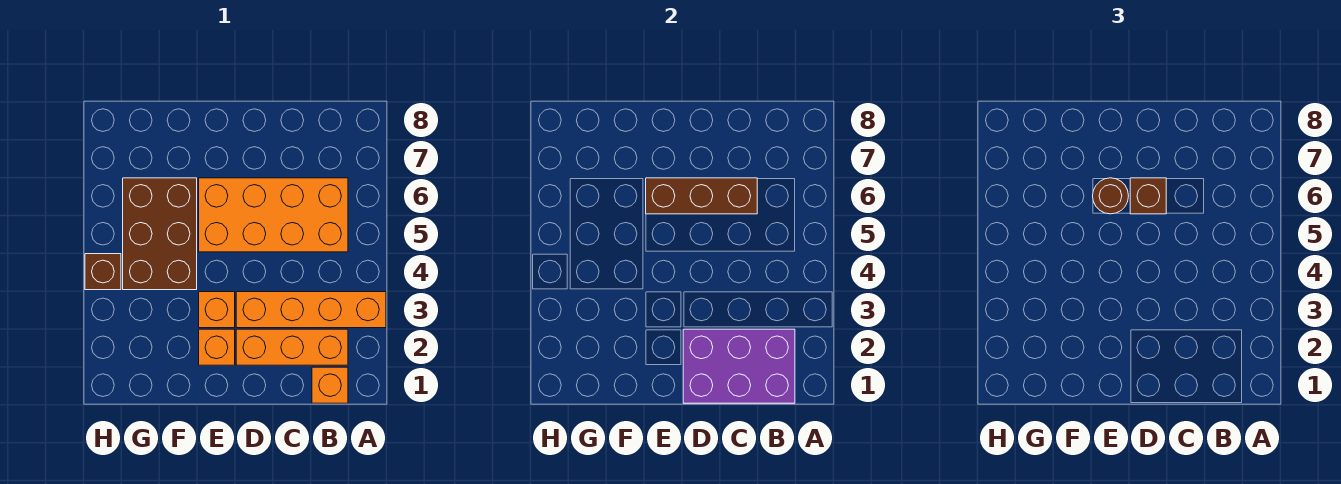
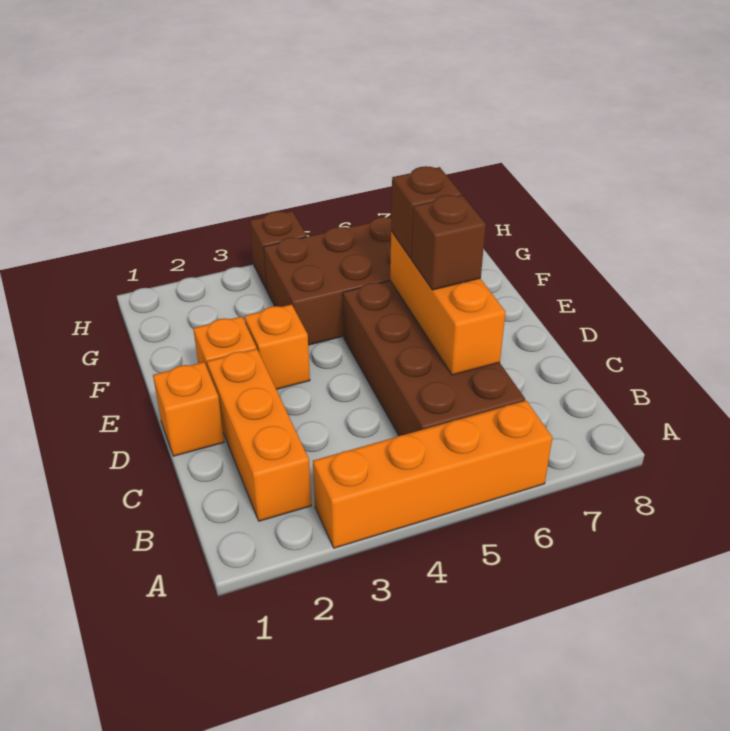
orange brick A3:D3 level 1 -> orange brick A3:A6 level 1
orange brick B1 level 1 -> orange brick D1 level 1
purple brick B1:D2 level 2 -> none
orange brick B5:E6 level 1 -> brown brick B5:E6 level 1
brown brick C6:E6 level 2 -> orange brick C6:E6 level 2
brown round brick E6 level 3 -> brown brick E6 level 3

